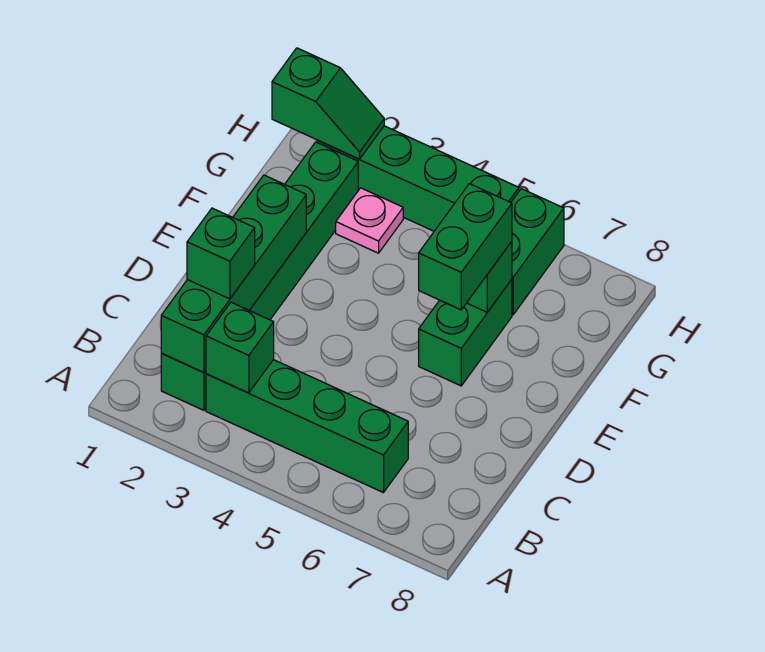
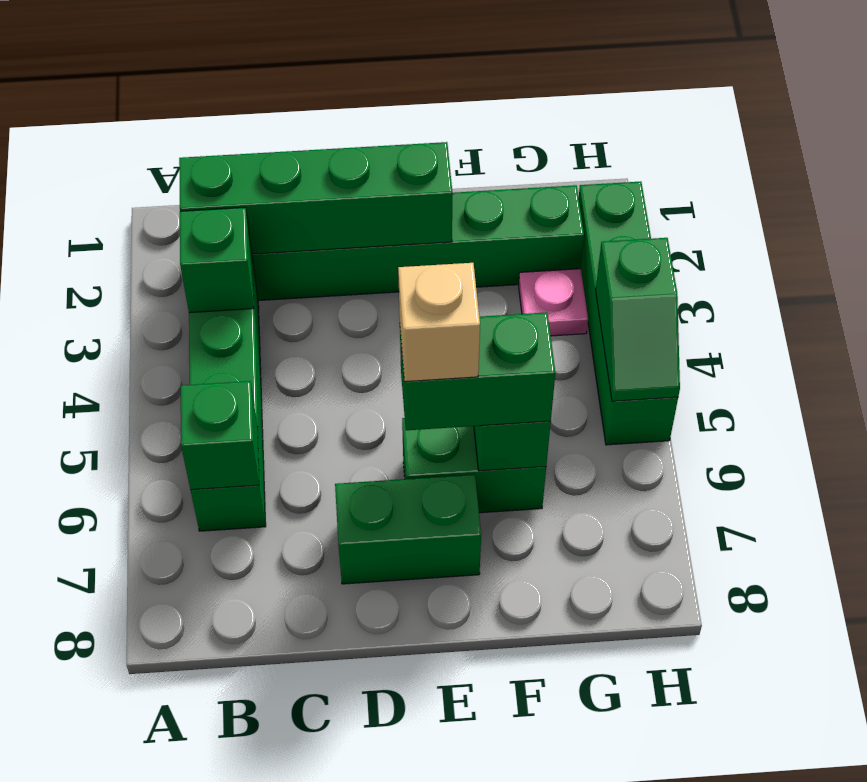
green brick C2 level 3 -> green brick B6 level 2
none -> tan brick E6 level 4
green brick G6:H6 level 1 -> green brick D7:E7 level 1
green slope H1:H2 level 2 top 1 -> green slope H4:H5 level 2 top 4

